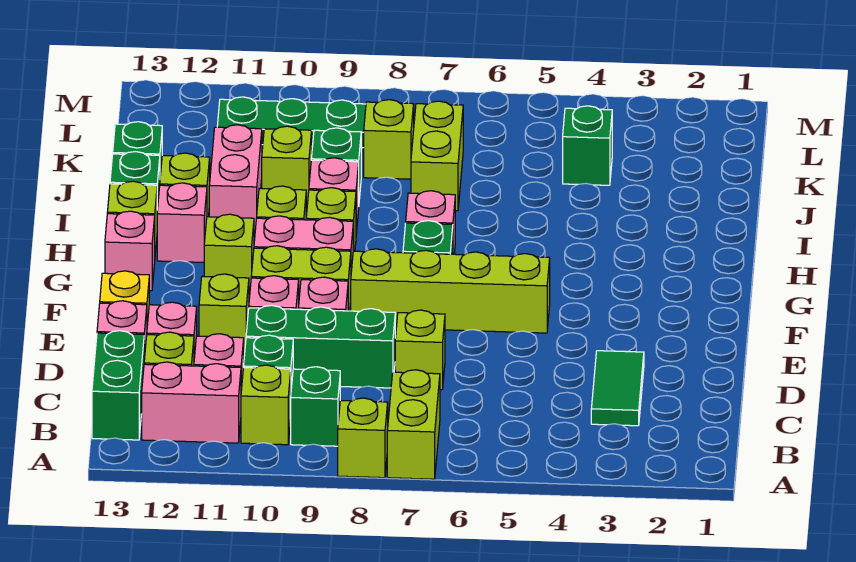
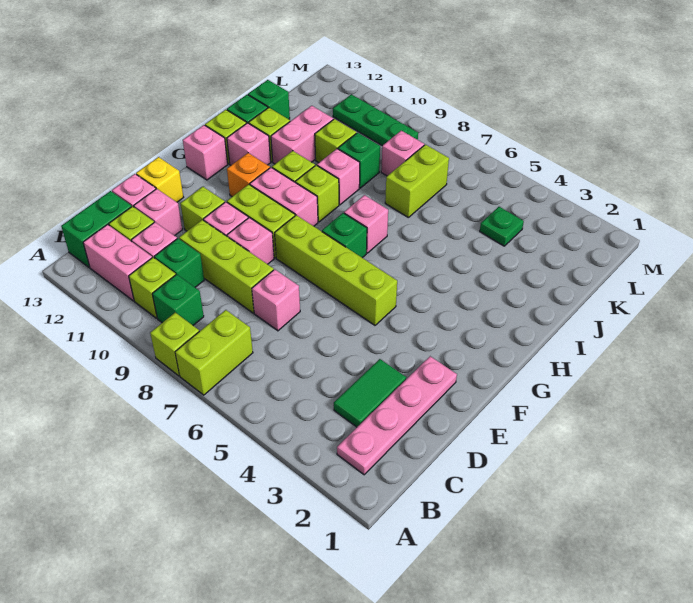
none -> pink plate B2:E2 level 1
lime brick D7 level 1 -> pink brick D7 level 1
green brick D8:D10 level 1 -> lime brick D8:D10 level 1
lime brick G11 level 1 -> orange brick G11 level 1
green brick K4 level 1 -> green plate K4 level 1
lime brick K8 level 1 -> pink brick K8 level 1

